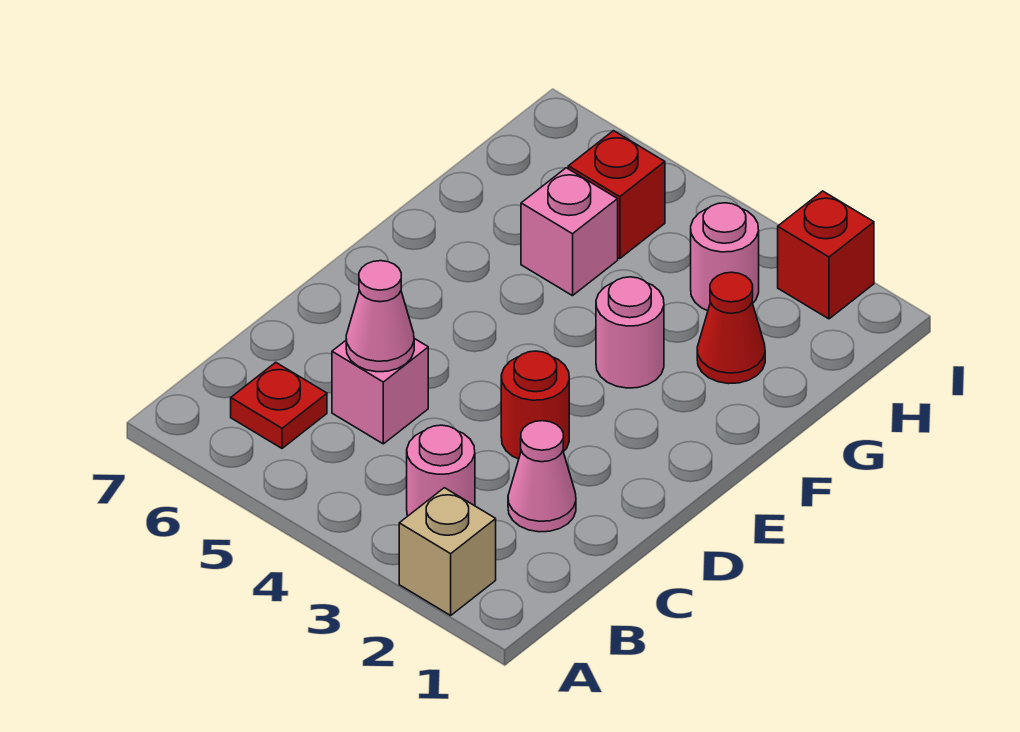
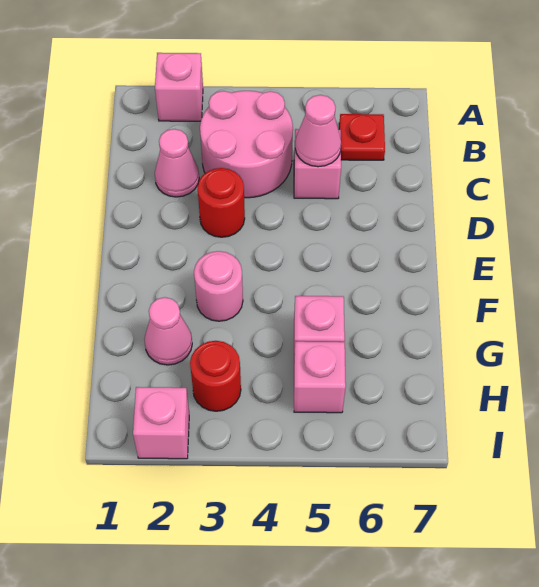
tan brick A2 level 1 -> pink brick A2 level 1
pink round brick B3 level 1 -> pink round brick B3:C4 level 1
red cone G2 level 1 -> pink cone G2 level 1
pink round brick H3 level 1 -> red round brick H3 level 1
red brick H5 level 1 -> pink brick H5 level 1
red brick I2 level 1 -> pink brick I2 level 1

